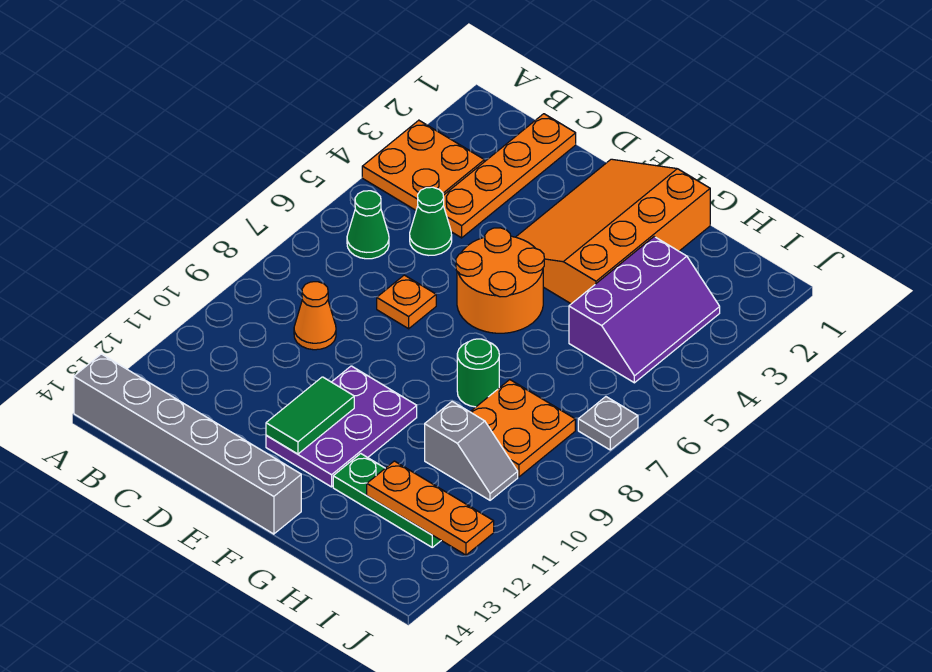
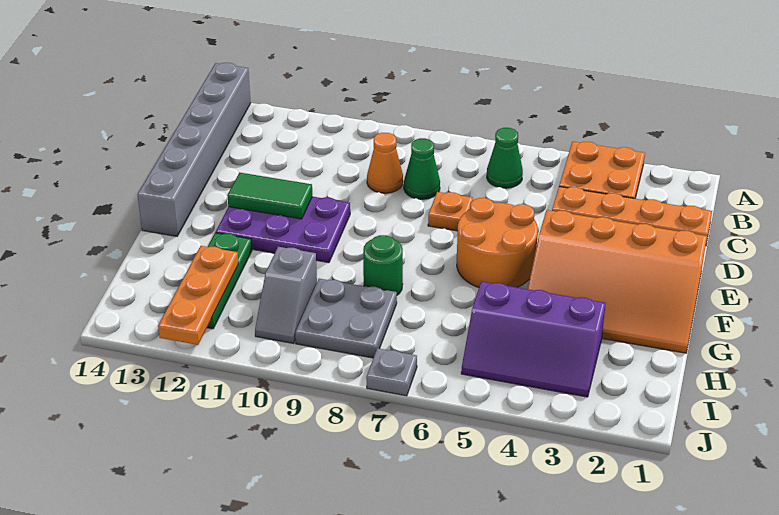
green cone C5 level 1 -> green cone C8 level 1
orange slope E1:G4 level 1 top G -> orange slope E1:G4 level 1 top E
orange plate H8:I9 level 1 -> grey plate H8:I9 level 1

